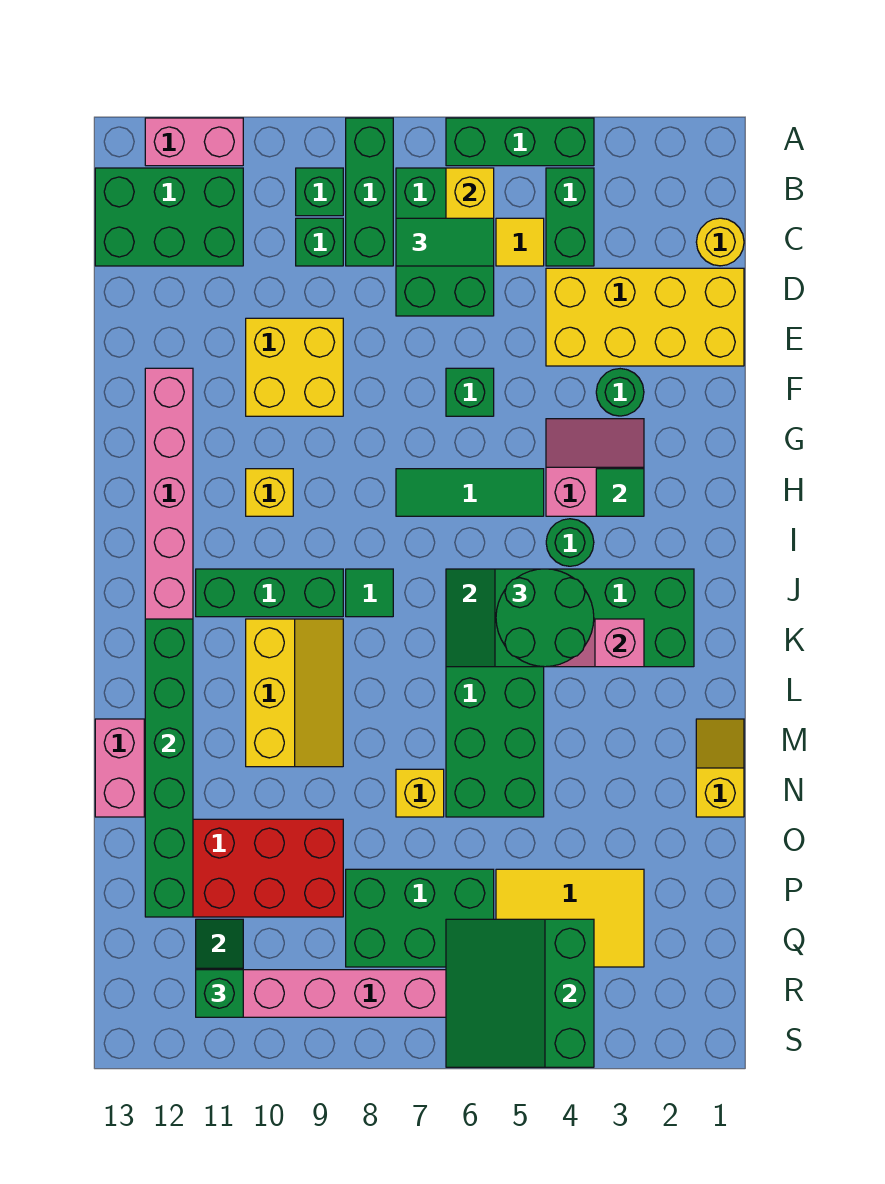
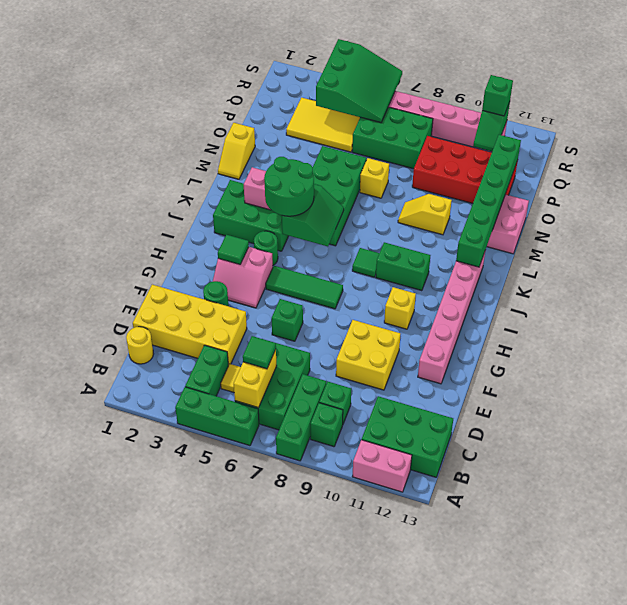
green tile C6:C7 level 3 -> green tile C6 level 3
green brick J9:J11 level 1 -> green brick J9:J10 level 1
yellow slope K9:M10 level 1 top 10 -> yellow slope M9:M10 level 1 top 10

